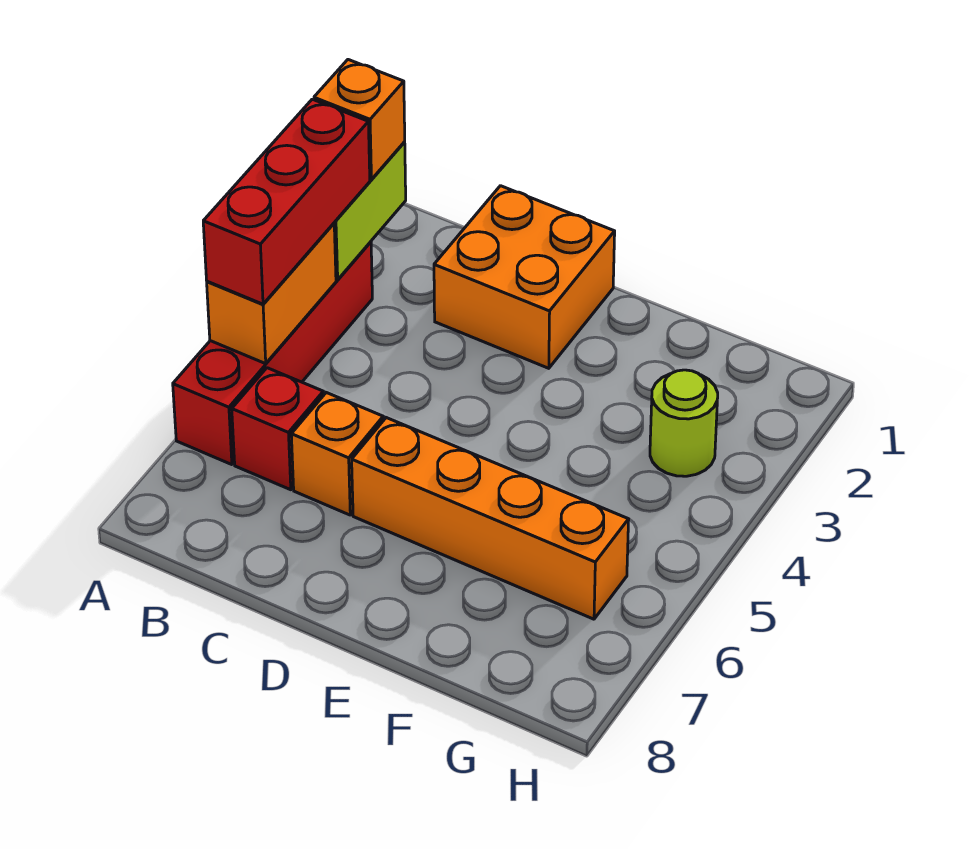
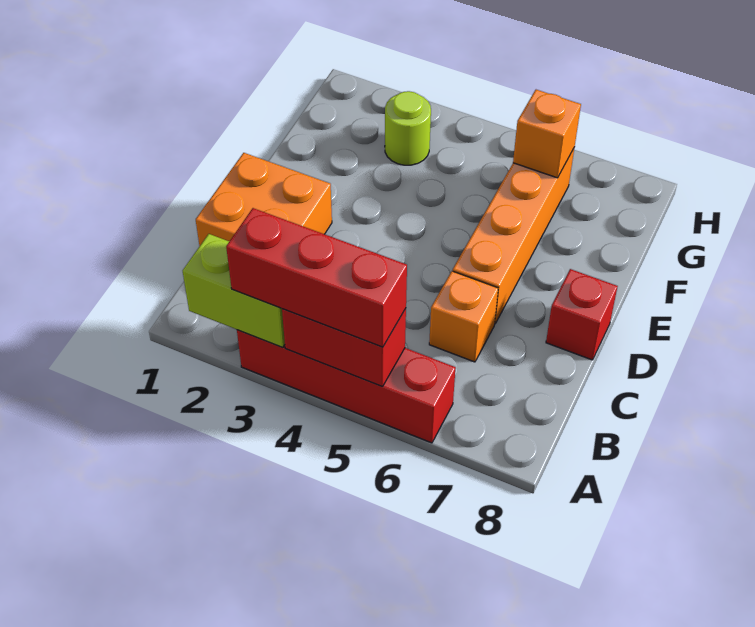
orange brick A2 level 3 -> orange brick G6 level 2
orange brick A4:A5 level 2 -> red brick A4:A5 level 2
red brick B6 level 1 -> red brick D8 level 1

